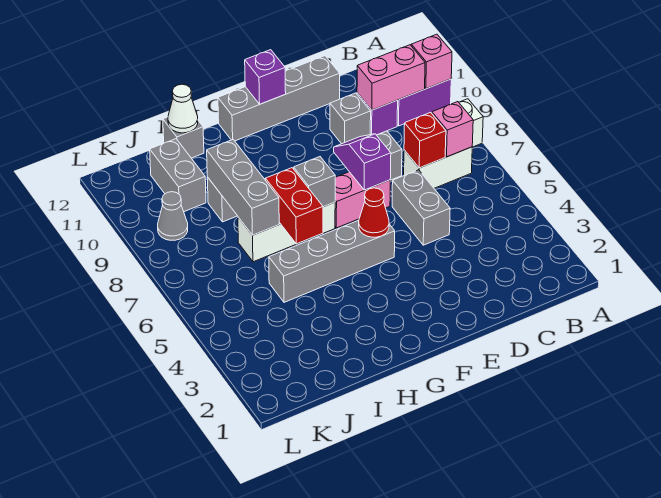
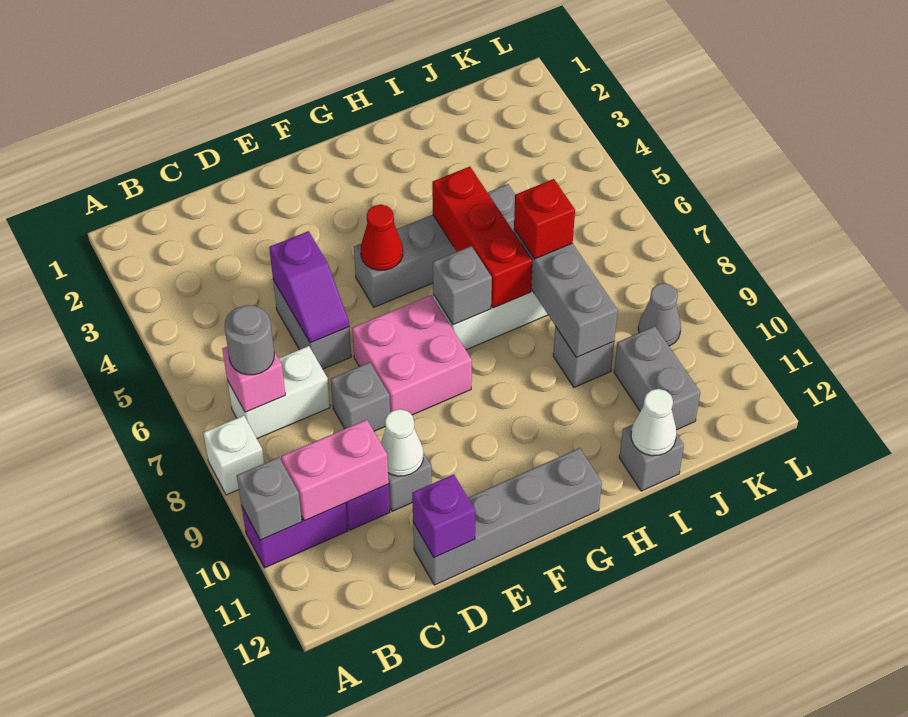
pink brick A10 level 2 -> grey brick A10 level 2
none -> grey round brick B7 level 3
red brick C7 level 2 -> red brick I7 level 3
none -> white cone D10 level 2
pink brick E7:F7 level 1 -> pink brick E7:F8 level 1
purple slope E7:E8 level 2 top 7 -> purple slope D5:D6 level 2 top 5
purple brick F12 level 2 -> purple brick D12 level 2
red brick H6:H7 level 2 -> red brick H5:H7 level 2

